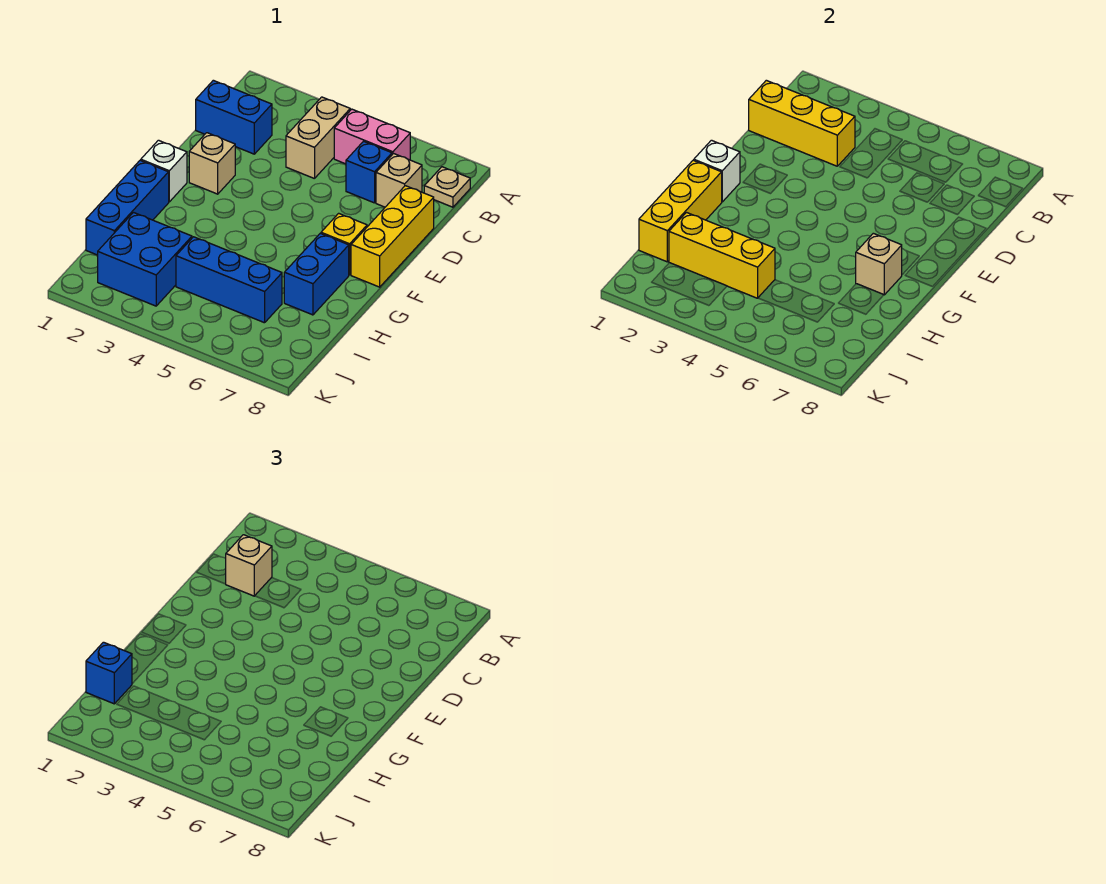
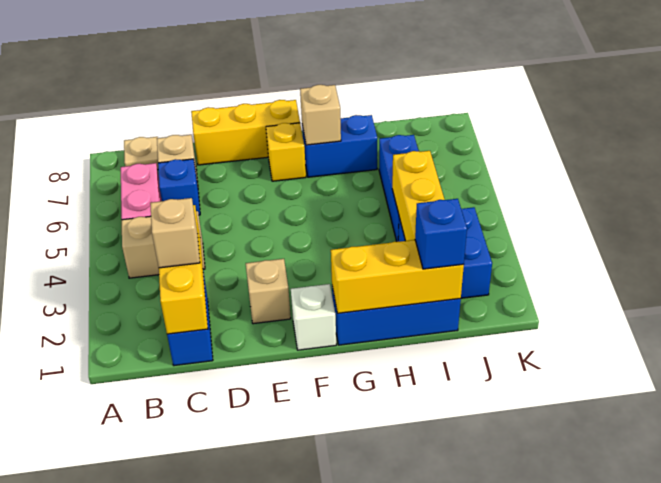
white brick F1 level 2 -> none

